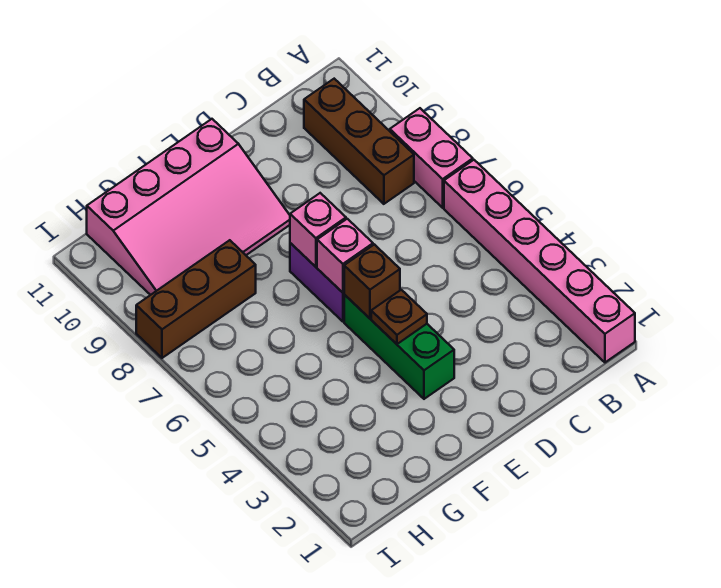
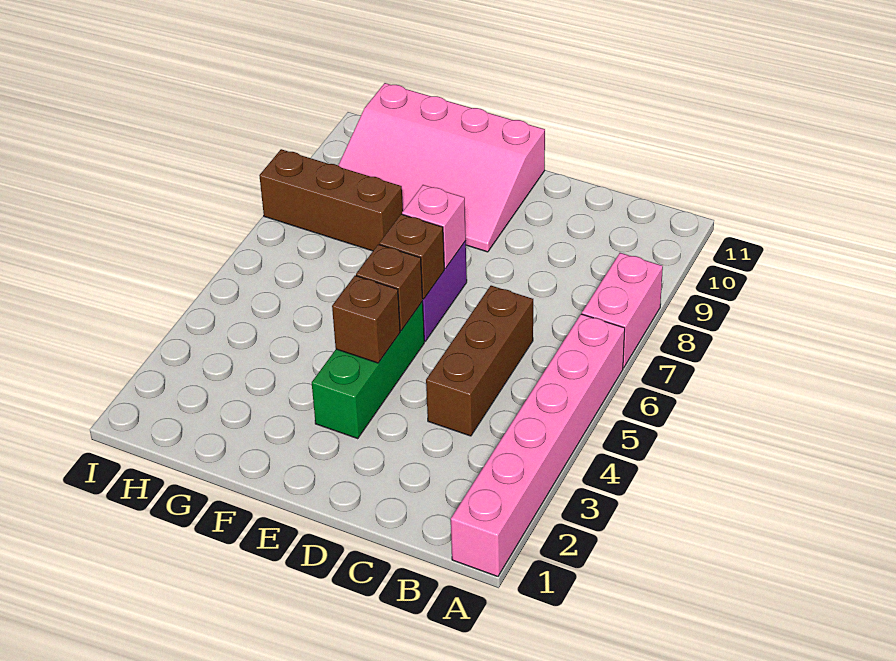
brown brick B8:B10 level 1 -> brown brick C4:C6 level 1
brown plate E4 level 2 -> brown brick E4 level 2
pink brick E6 level 2 -> brown brick E6 level 2

